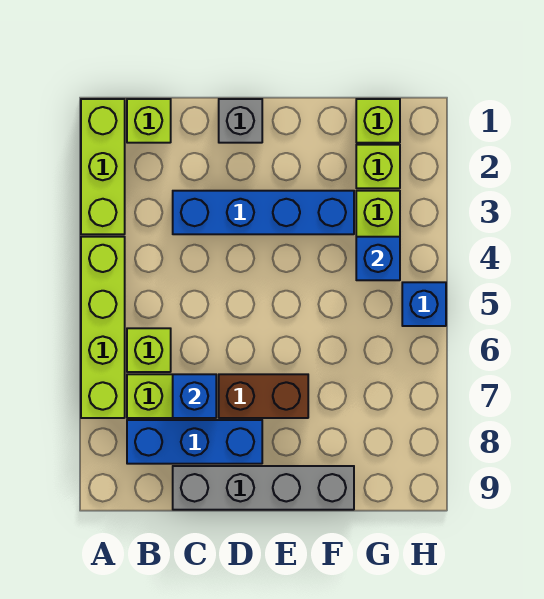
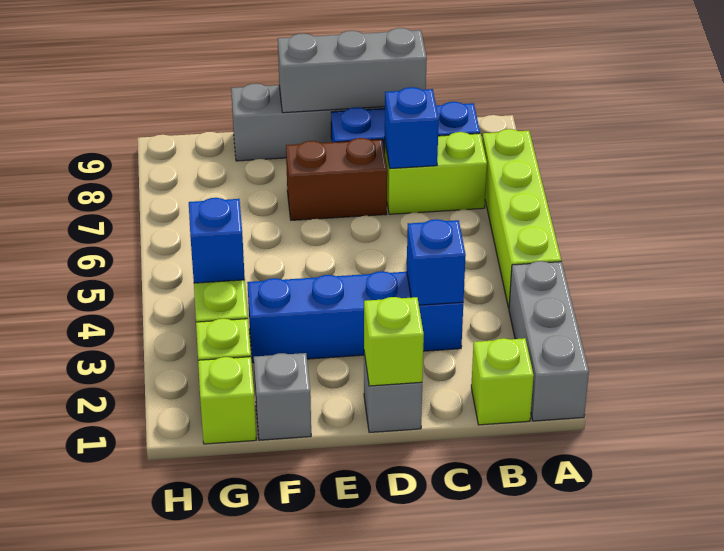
lime brick A1:A3 level 1 -> grey brick A1:A3 level 1
lime brick B6 level 1 -> lime brick D1 level 2
none -> grey brick C9:E9 level 2
none -> grey brick F1 level 1
blue brick H5 level 1 -> blue brick C3 level 2

